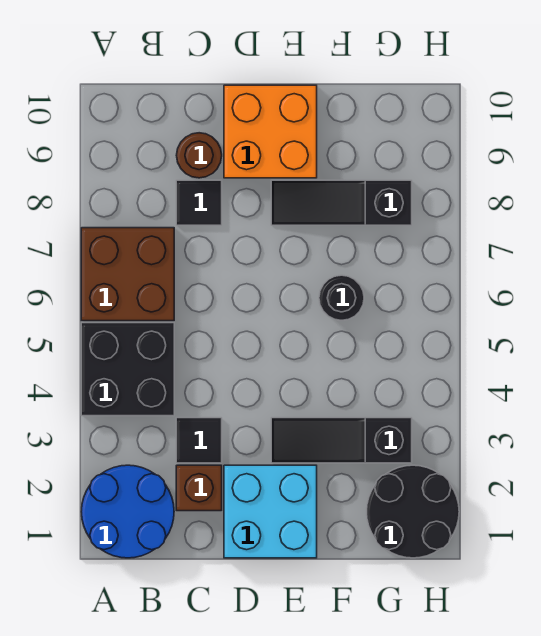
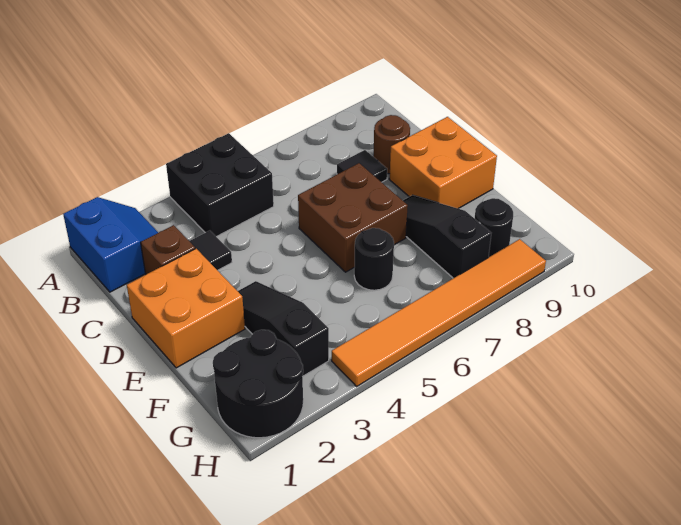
blue round brick A1:B2 level 1 -> blue slope A1:B2 level 1 top 1
brown brick A6:B7 level 1 -> brown brick D6:E7 level 1
cyan brick D1:E2 level 1 -> orange brick D1:E2 level 1
none -> black round brick G9 level 1
none -> orange tile H4:H9 level 1

